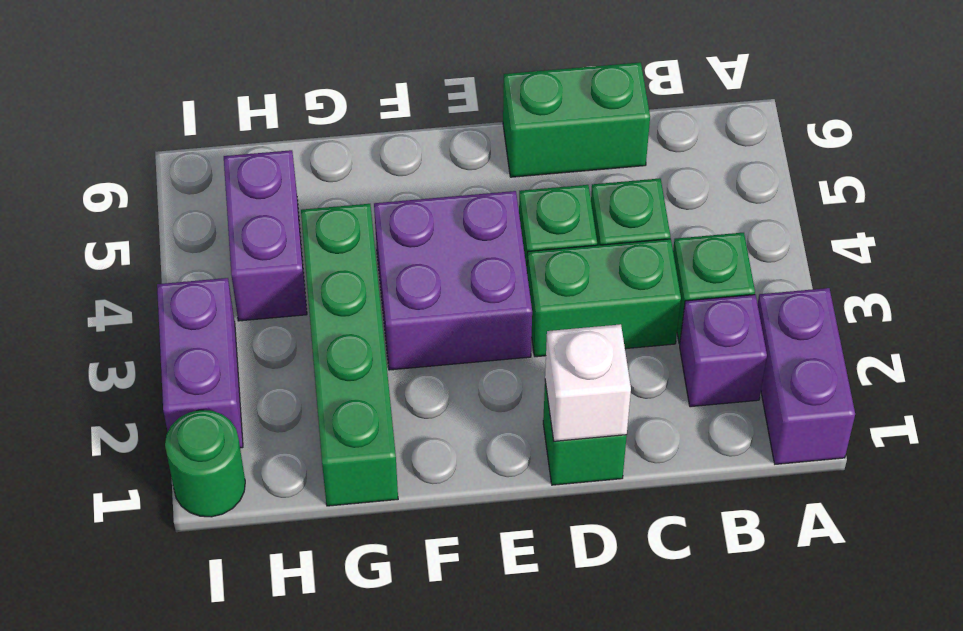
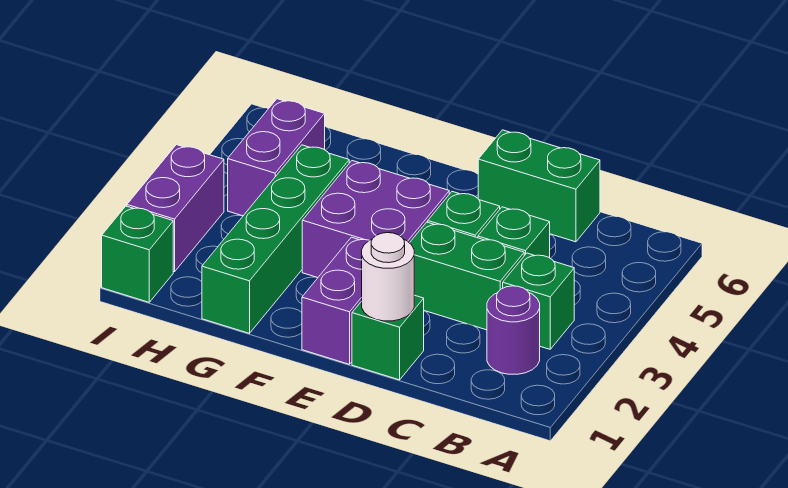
purple brick A1:A2 level 1 -> purple brick E1:E2 level 1
purple brick B2 level 1 -> purple round brick B2 level 1
white brick D1 level 2 -> white round brick D1 level 2
green round brick I1 level 1 -> green brick I1 level 1

